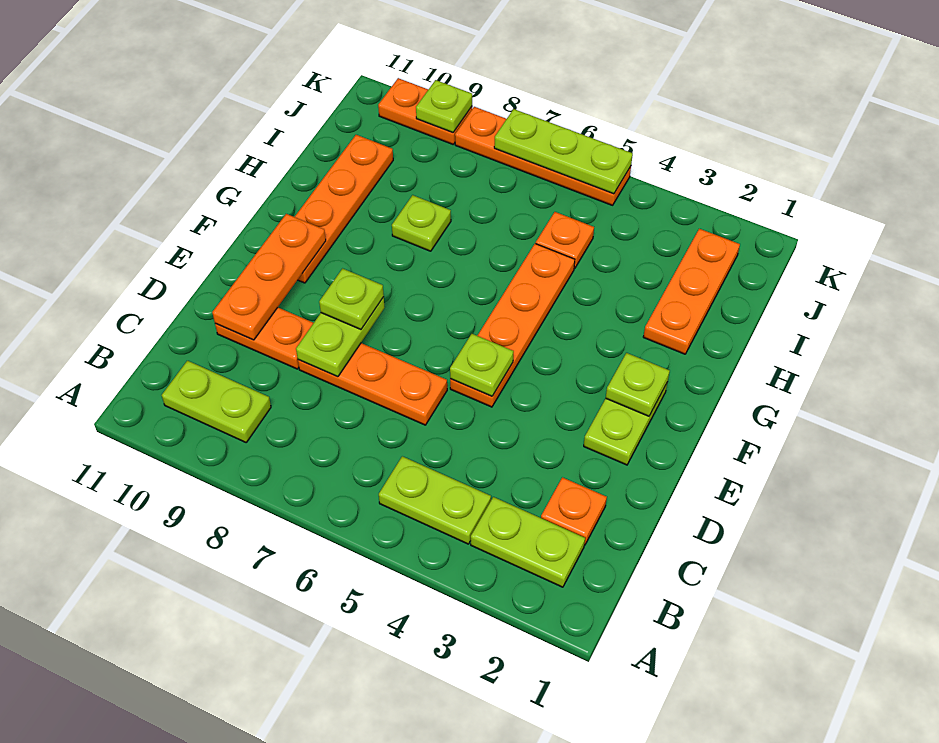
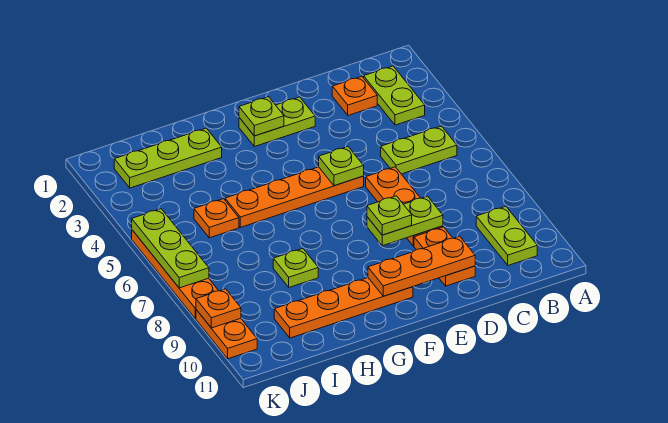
lime plate B4:B5 level 1 -> lime plate B5:C5 level 1
orange plate H2:J2 level 1 -> lime plate H2:J2 level 1
lime plate K9 level 2 -> orange plate K9 level 2

